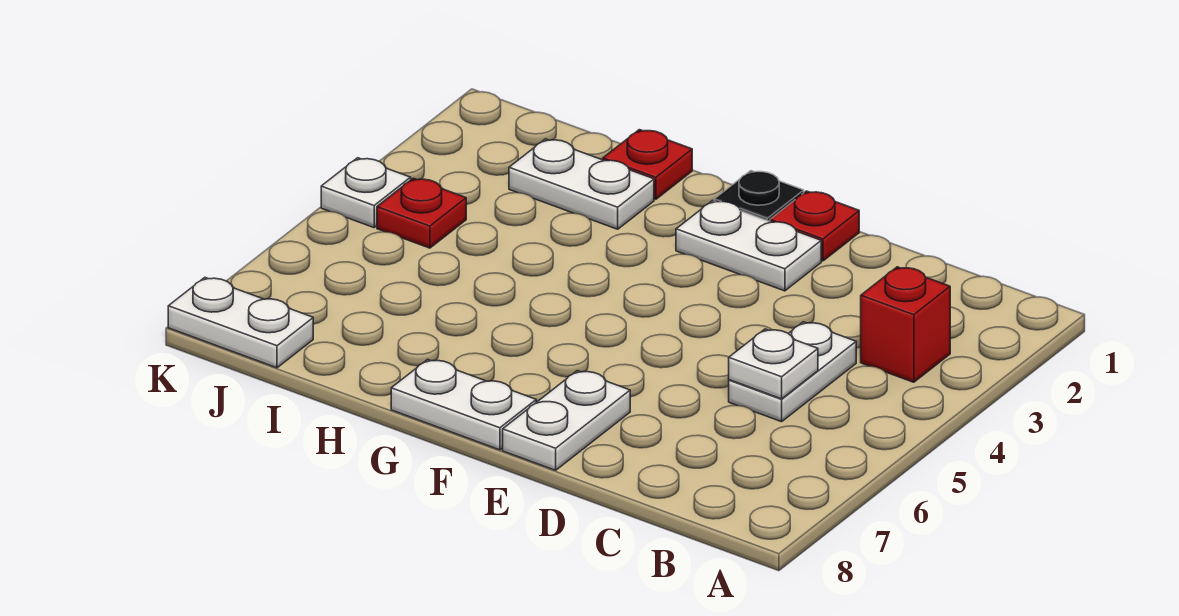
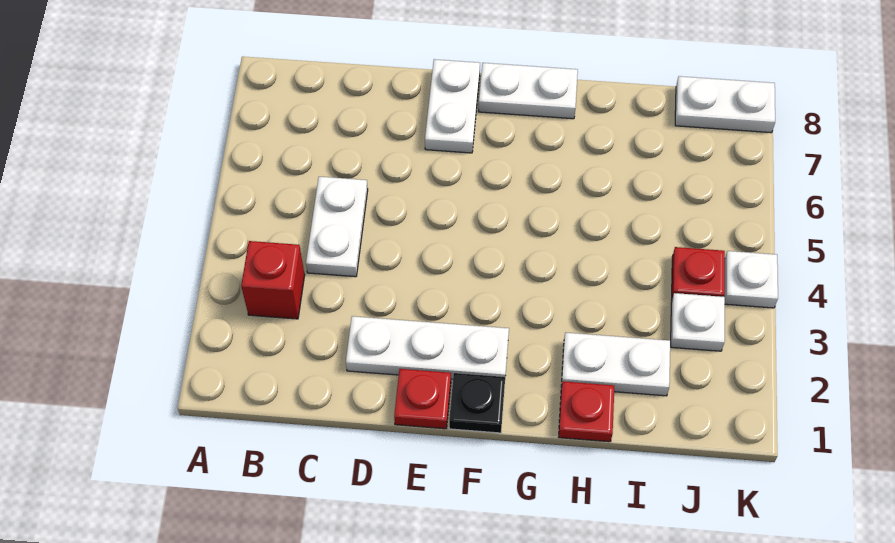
white plate C5 level 2 -> white plate J3 level 1
white plate E2:F2 level 1 -> white plate D2:F2 level 1

